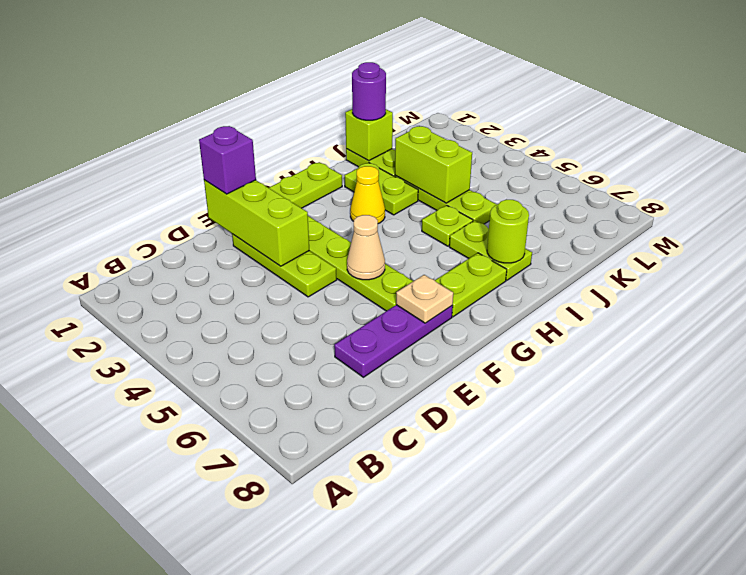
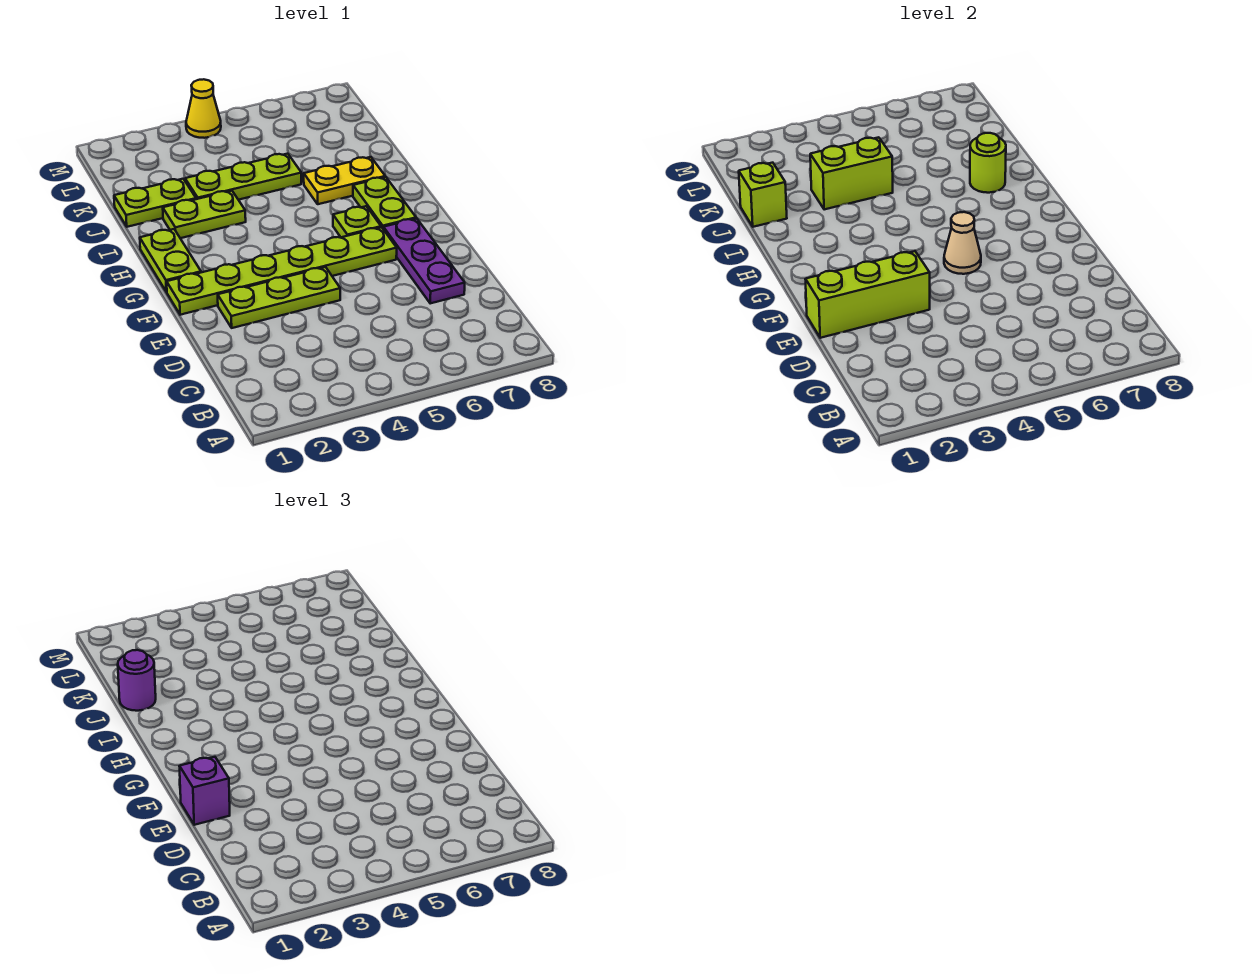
tan plate F7 level 2 -> none
yellow cone H3 level 1 -> yellow cone M4 level 1
lime plate I5 level 1 -> lime plate G6 level 1
lime plate I6:I7 level 1 -> yellow plate I6:I7 level 1

